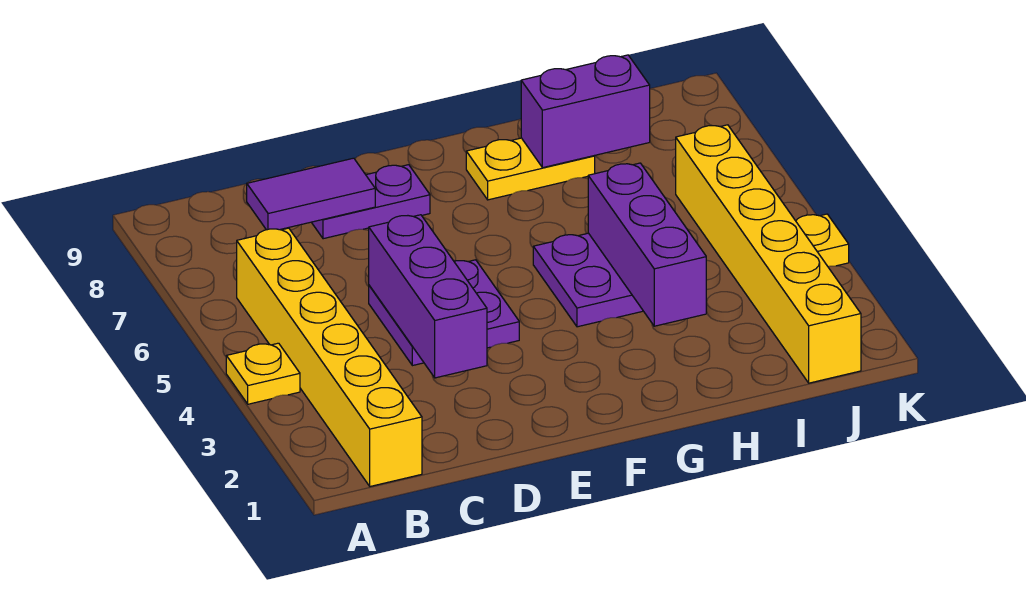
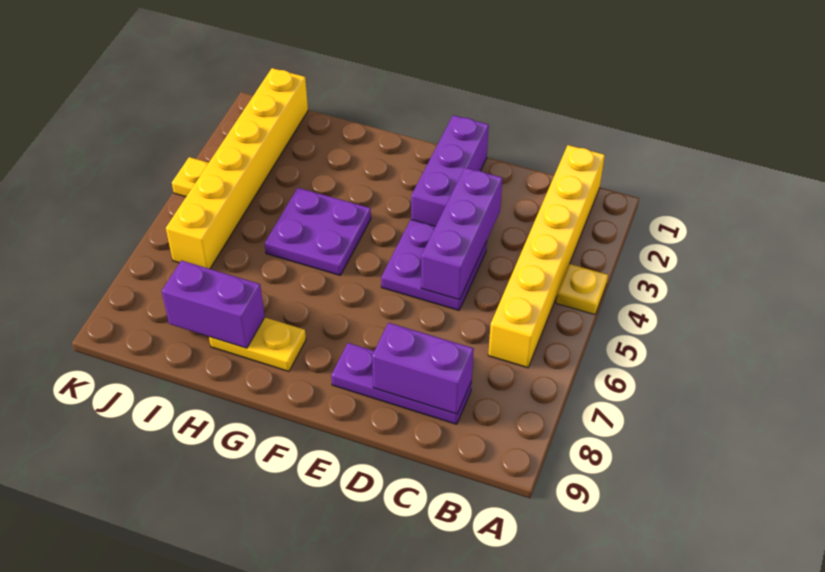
purple tile C8:D8 level 2 -> purple brick C8:D8 level 2
purple plate D8:E8 level 1 -> purple plate C8:E8 level 1
purple brick H3:H5 level 2 -> purple brick E1:E3 level 1

